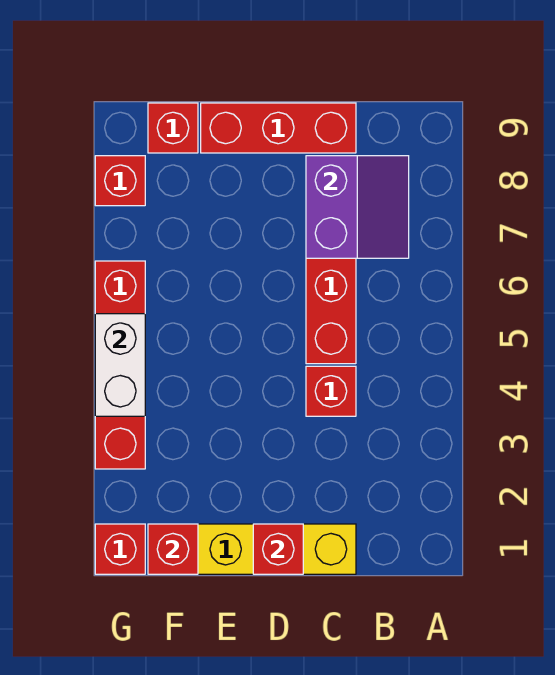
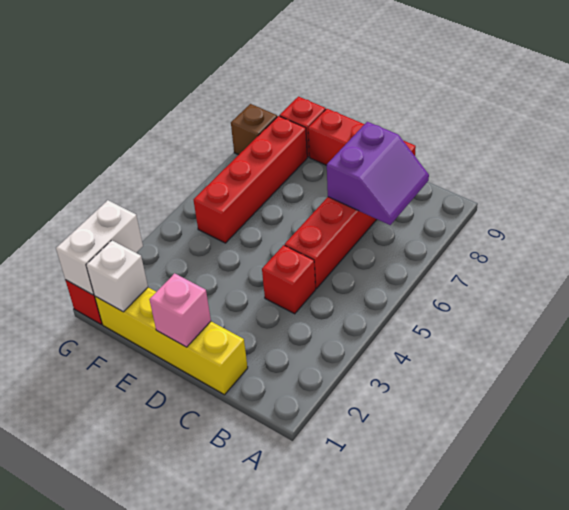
red brick D1 level 2 -> pink brick D1 level 2
red brick F1 level 2 -> white brick F1 level 2
red brick G3:G6 level 1 -> red brick F5:F8 level 1
white brick G4:G5 level 2 -> white brick G1:G2 level 2
red brick G8 level 1 -> brown brick G8 level 1

